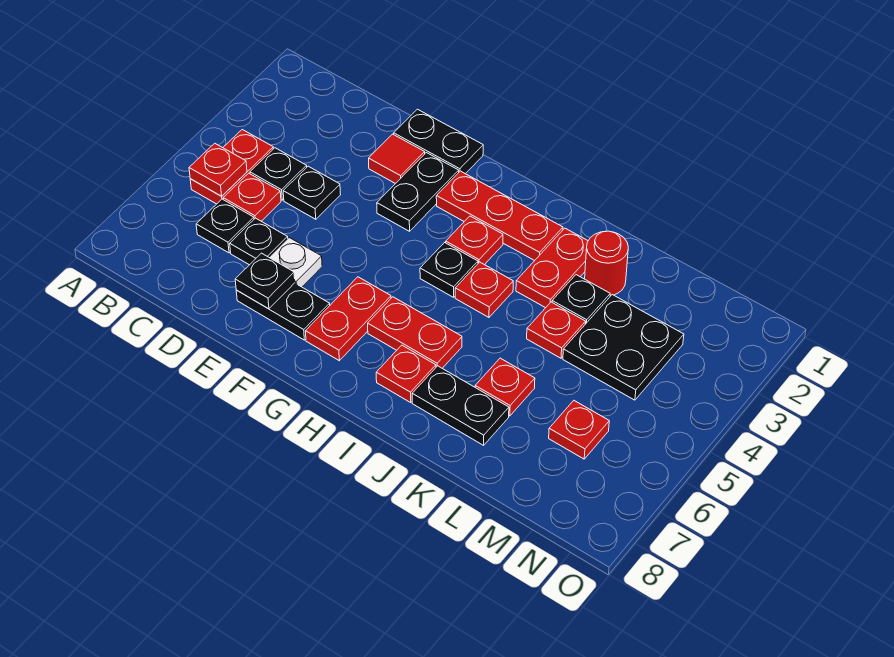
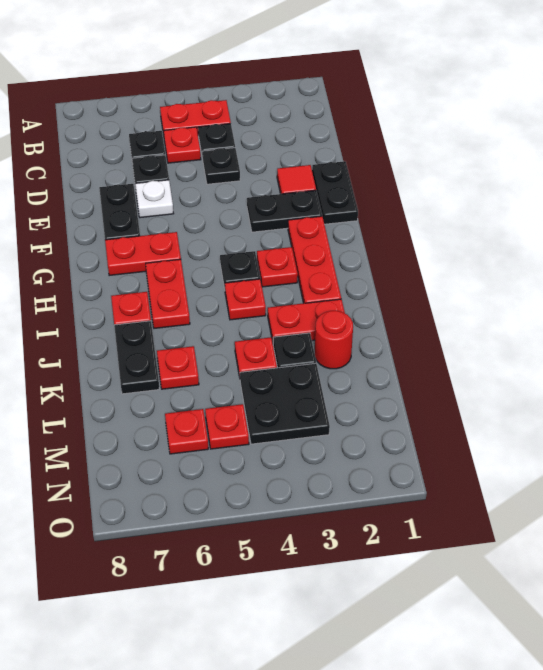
red plate B5 level 2 -> red plate M5 level 1
black plate E7 level 2 -> none

